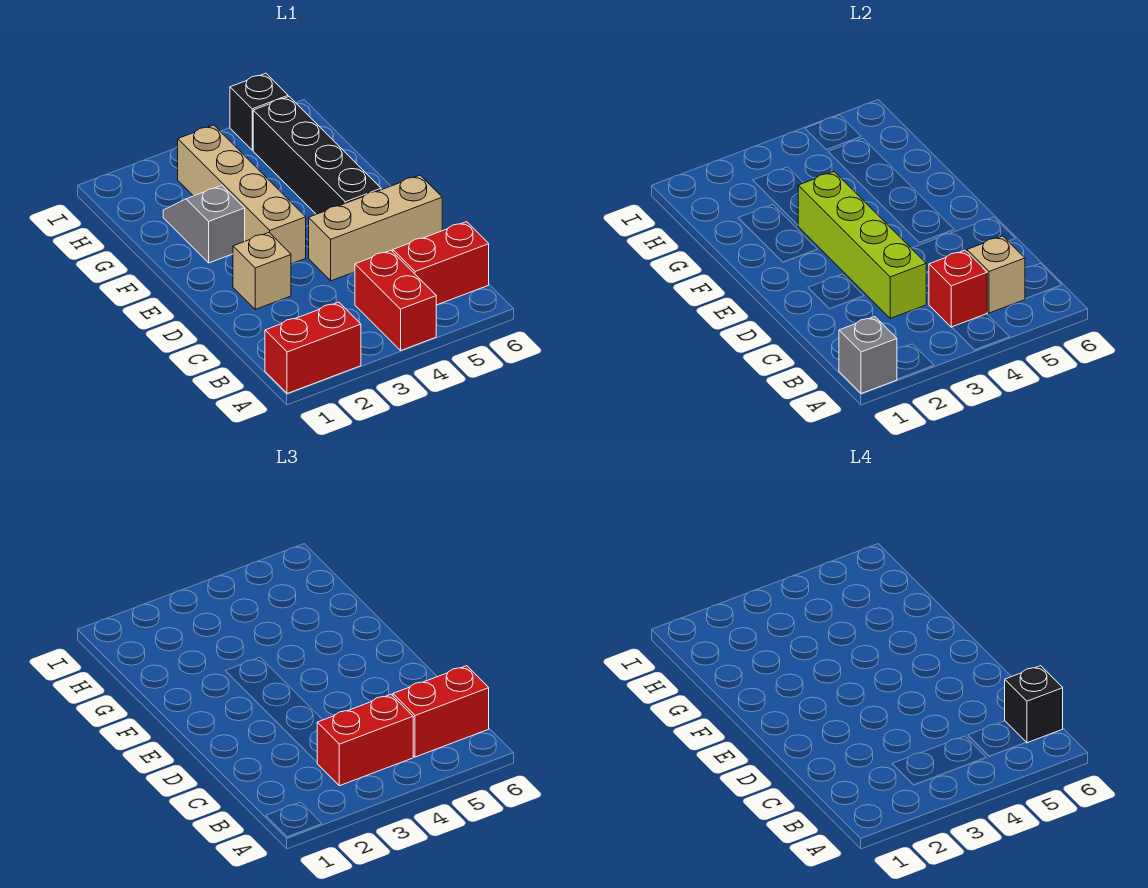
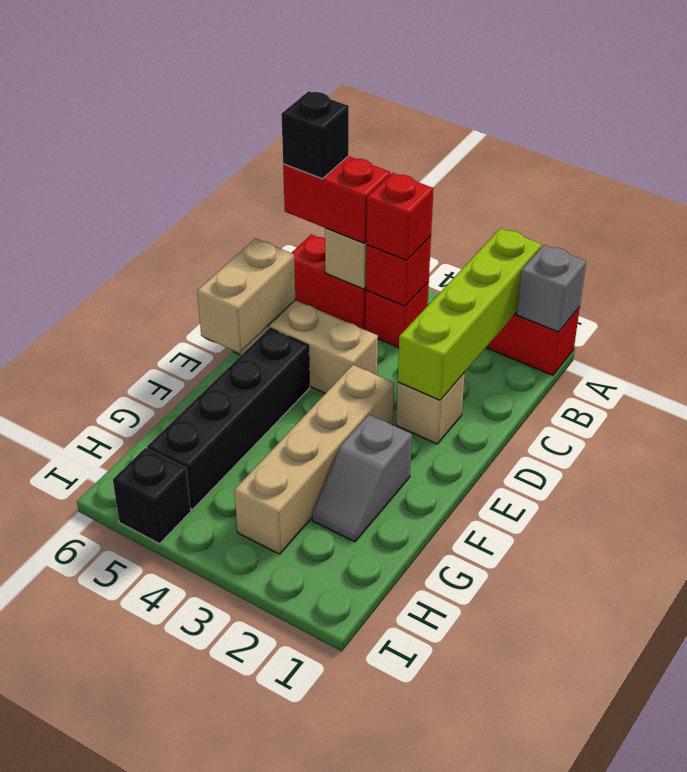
red brick A4:B4 level 1 -> red brick B4 level 1
red brick B3:B4 level 3 -> red brick B4 level 3
lime brick C3:F3 level 2 -> lime brick A2:D2 level 2
none -> tan brick D6:E6 level 2

